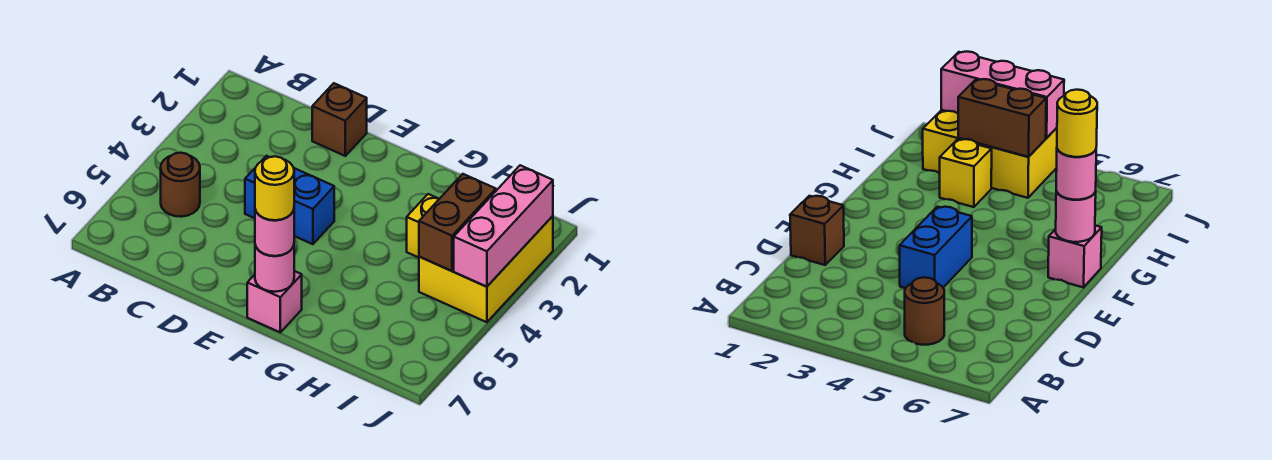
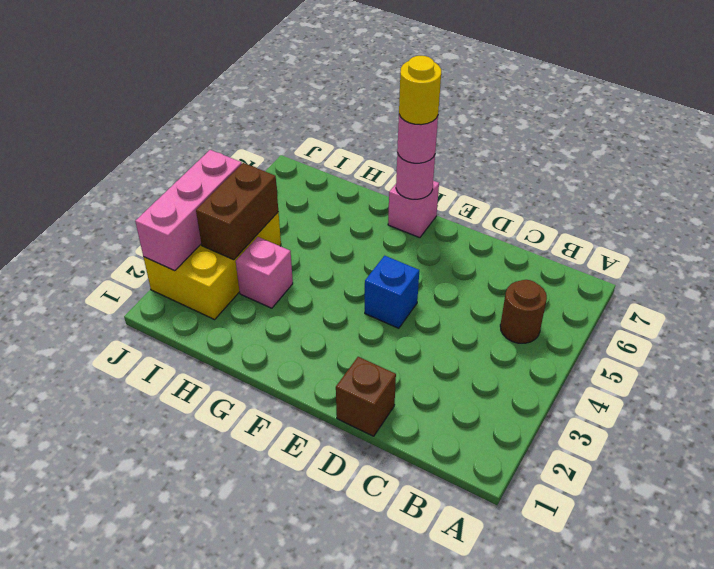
blue brick D4:E4 level 1 -> blue brick E4 level 1
yellow brick H3 level 1 -> pink brick H3 level 1

